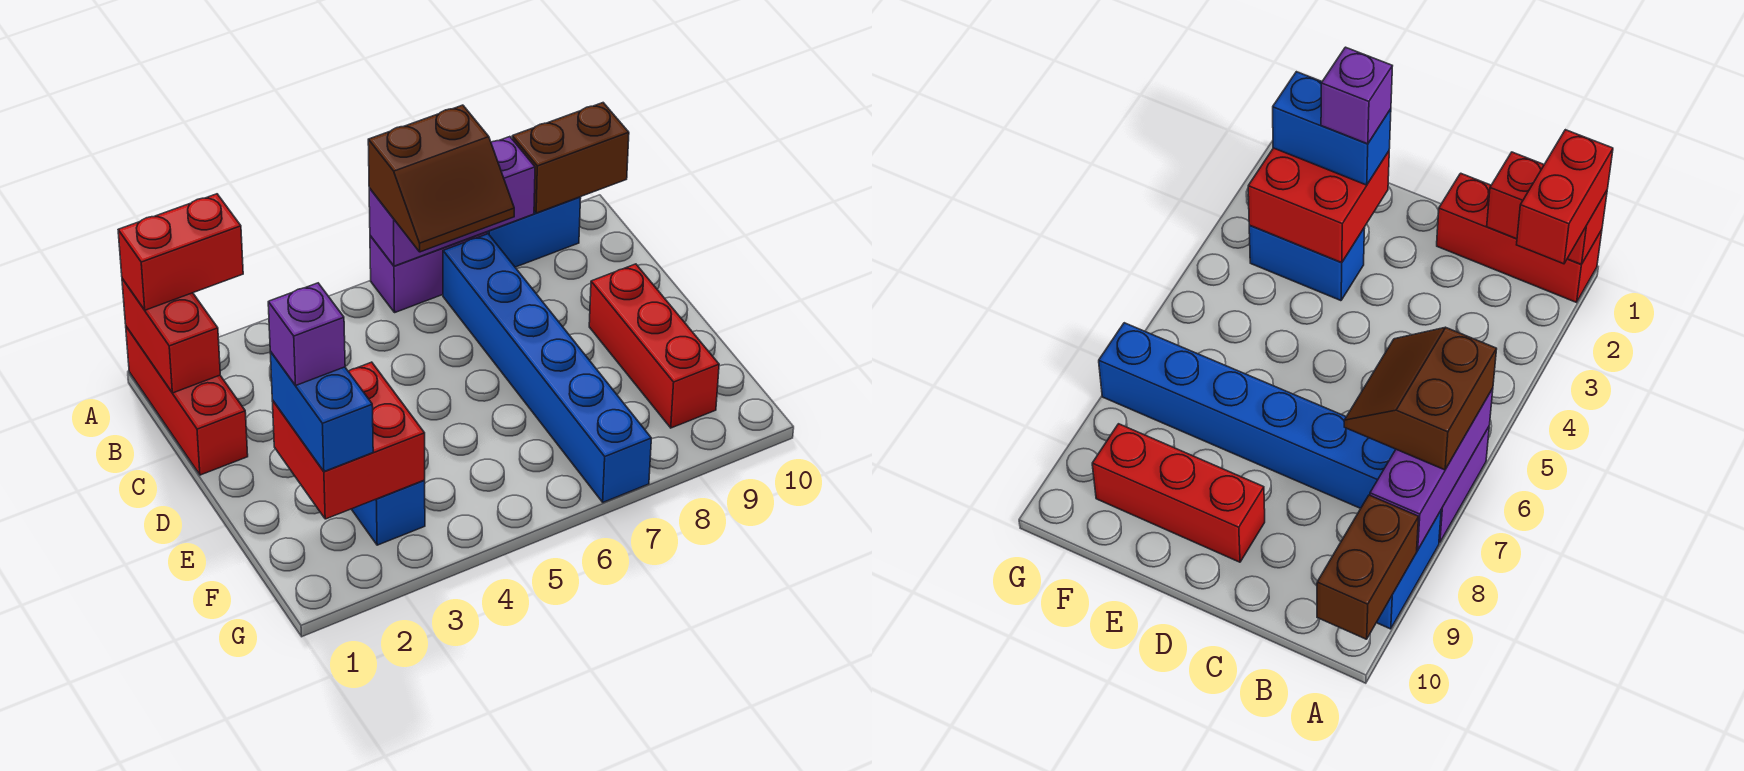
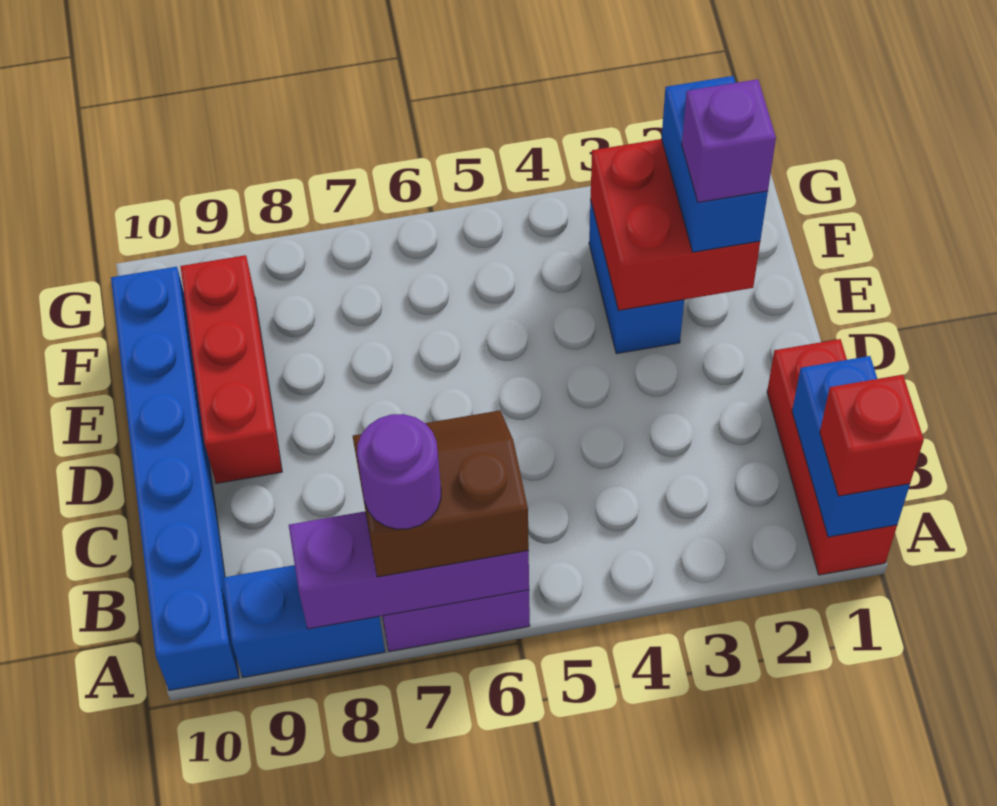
red brick A1:B1 level 2 -> blue brick A1:B1 level 2
red brick A1:A2 level 3 -> red brick A1 level 3
none -> purple round brick A7 level 4
brown brick A9:A10 level 2 -> none
blue brick B7:G7 level 1 -> blue brick A10:F10 level 1

